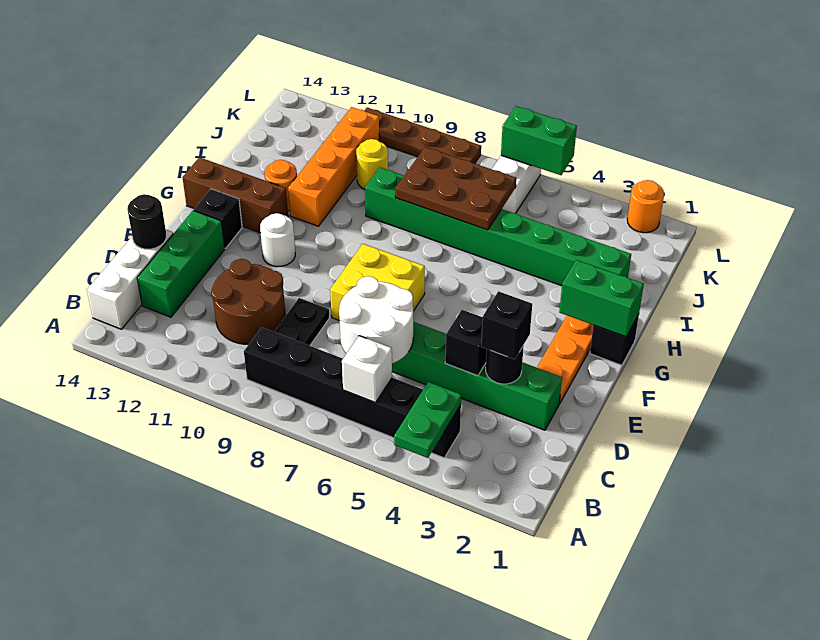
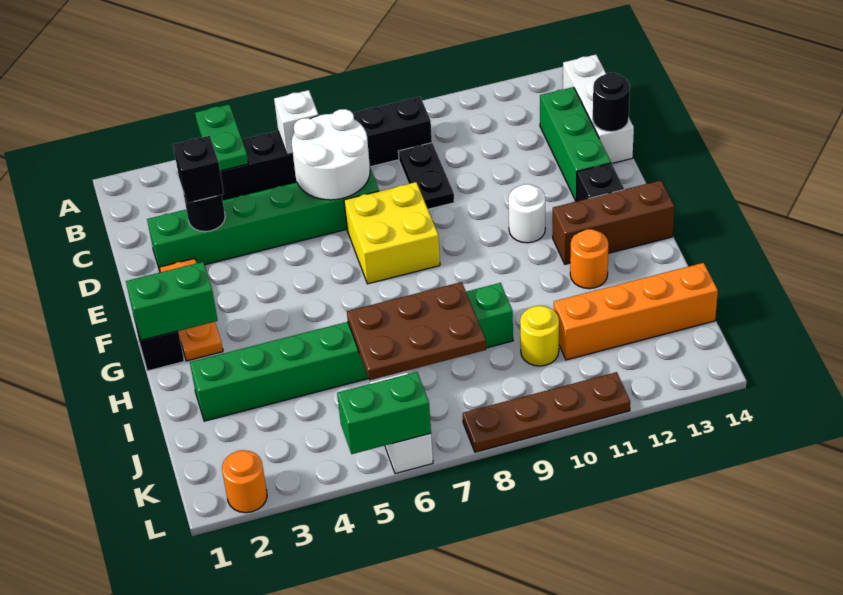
brown round brick C10:D11 level 1 -> none
black brick D4 level 2 -> none
orange brick H11:K11 level 1 -> orange brick J11:J14 level 1

